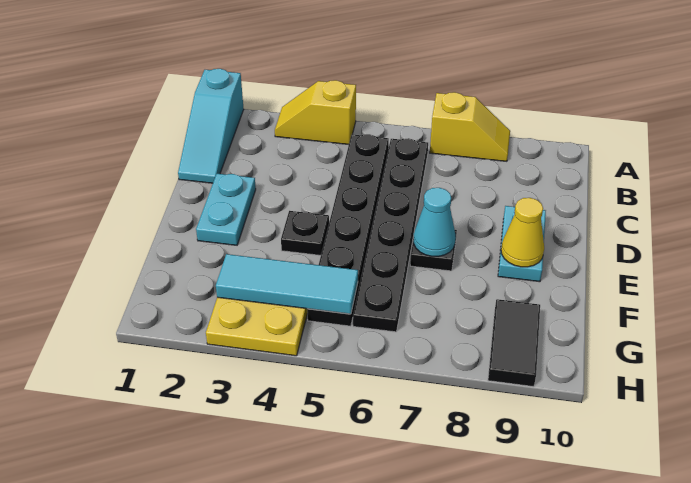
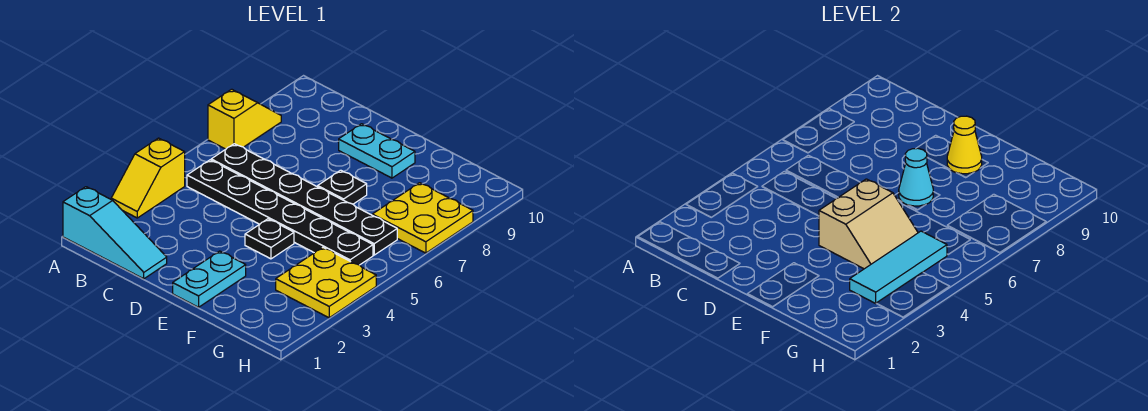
cyan plate D2:E2 level 1 -> cyan plate E1:E2 level 1
none -> tan slope E4:F5 level 2 top E
none -> yellow plate G7:H8 level 1
black tile G9:H9 level 1 -> none

